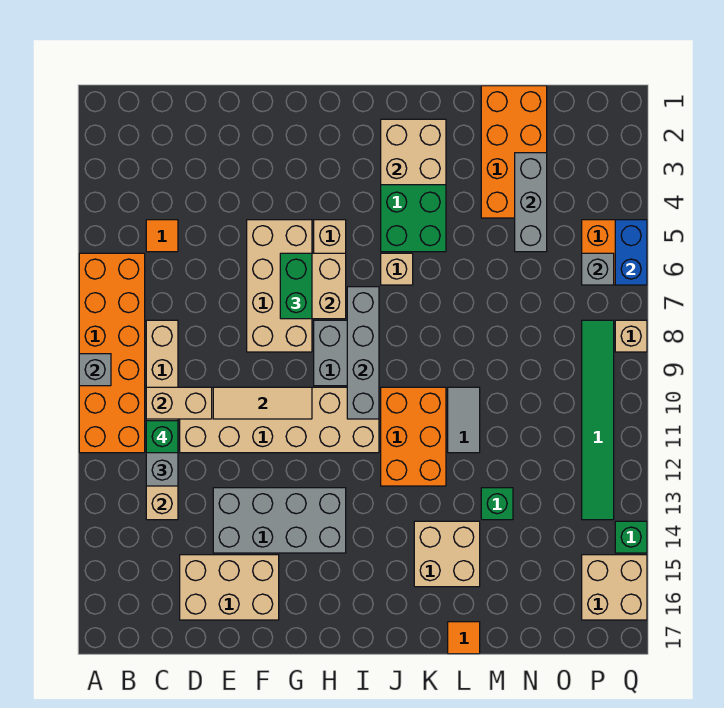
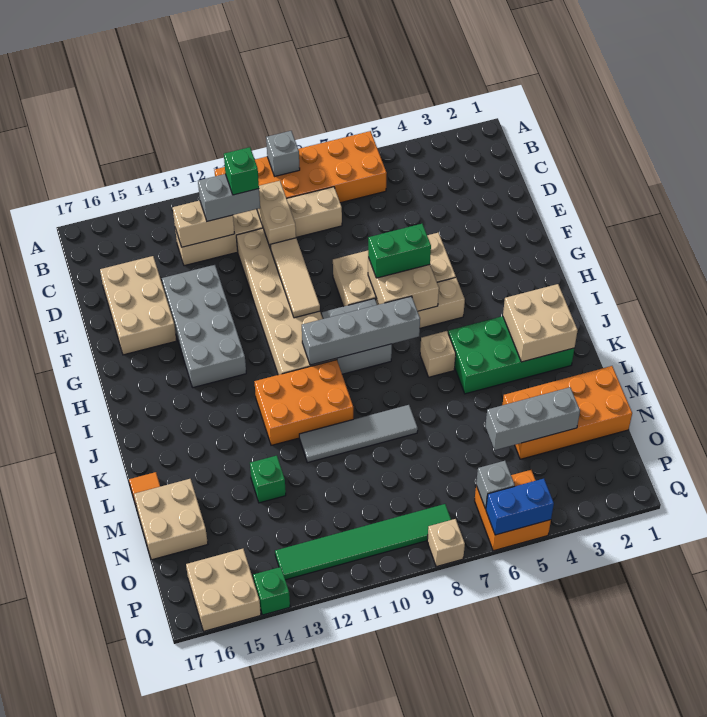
orange tile C5 level 1 -> none
tan brick K14:L15 level 1 -> tan brick M16:N17 level 1
grey tile L10:L11 level 1 -> grey tile L8:L11 level 1

